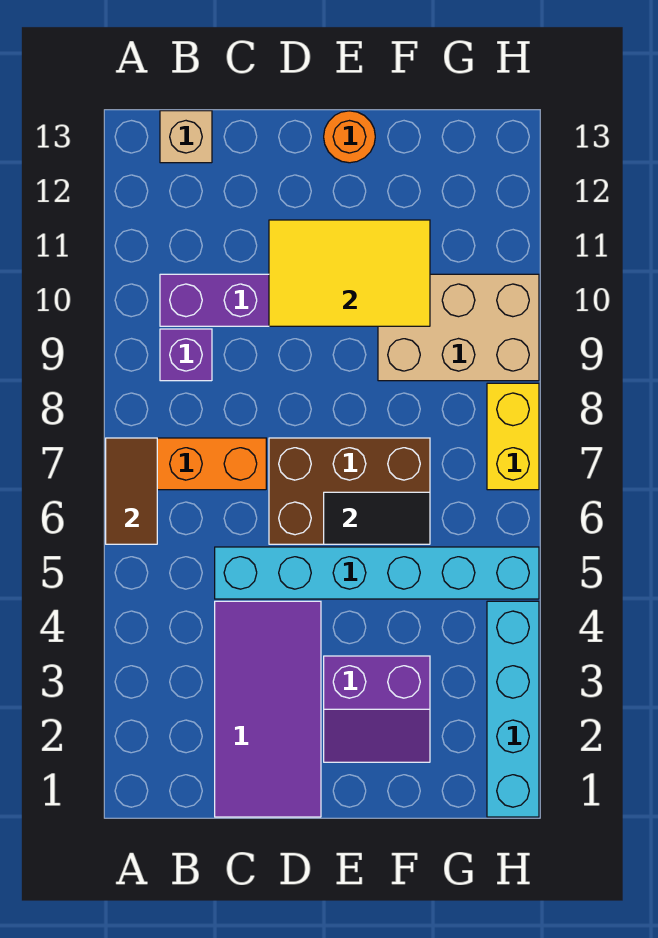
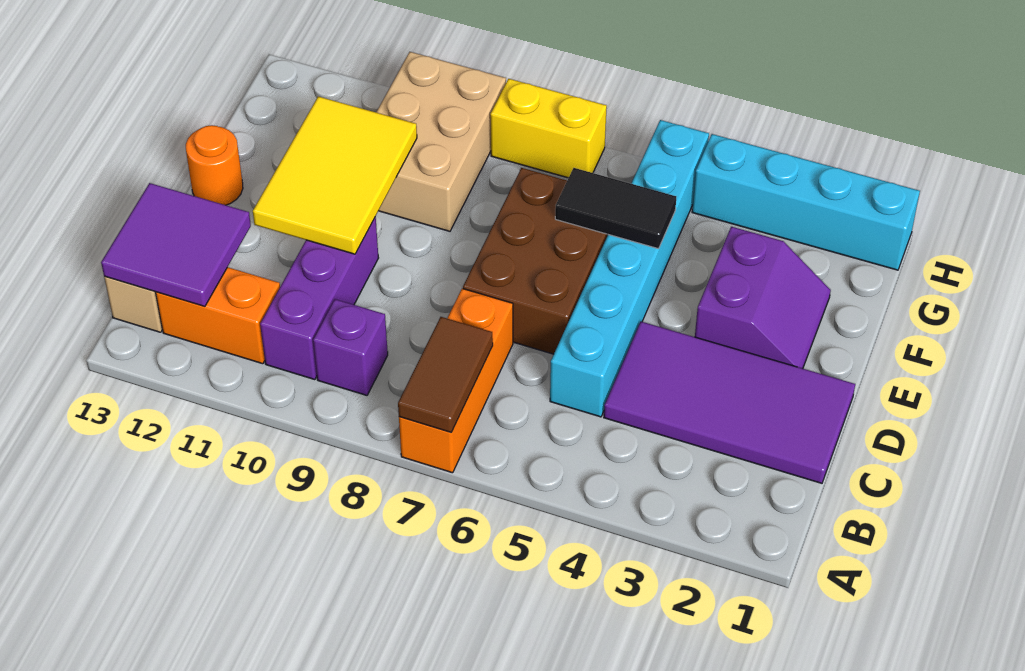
brown tile A6:A7 level 2 -> brown tile A7:B7 level 2
none -> orange brick B11:B12 level 1
none -> purple tile B12:C13 level 2
black tile E6:F6 level 2 -> black tile F5:F6 level 2

